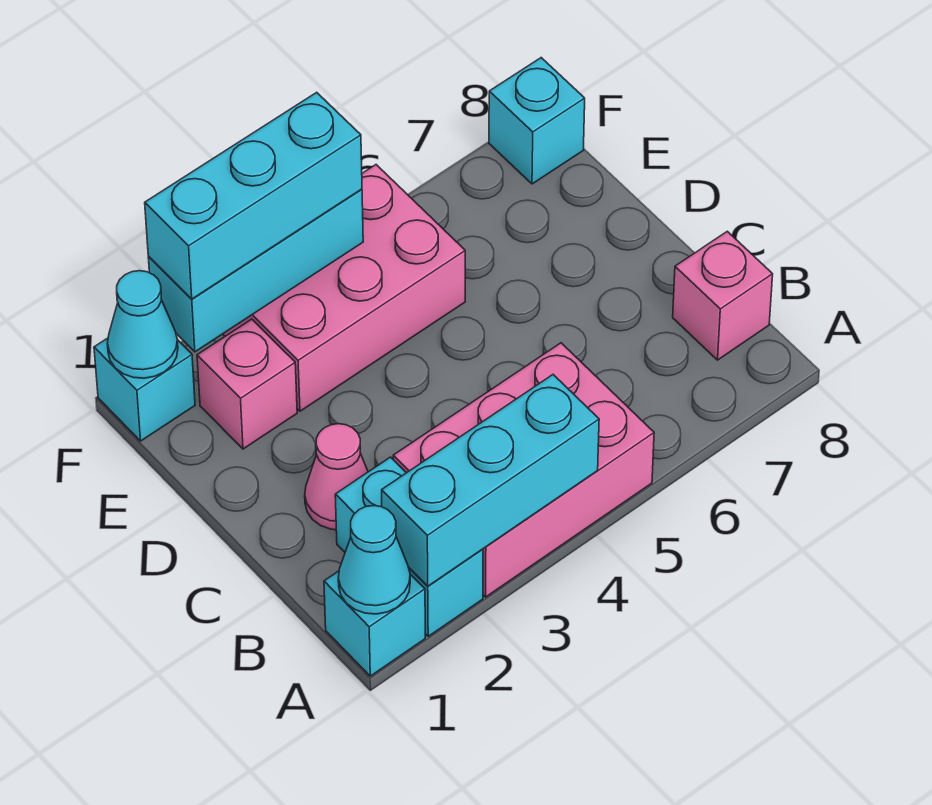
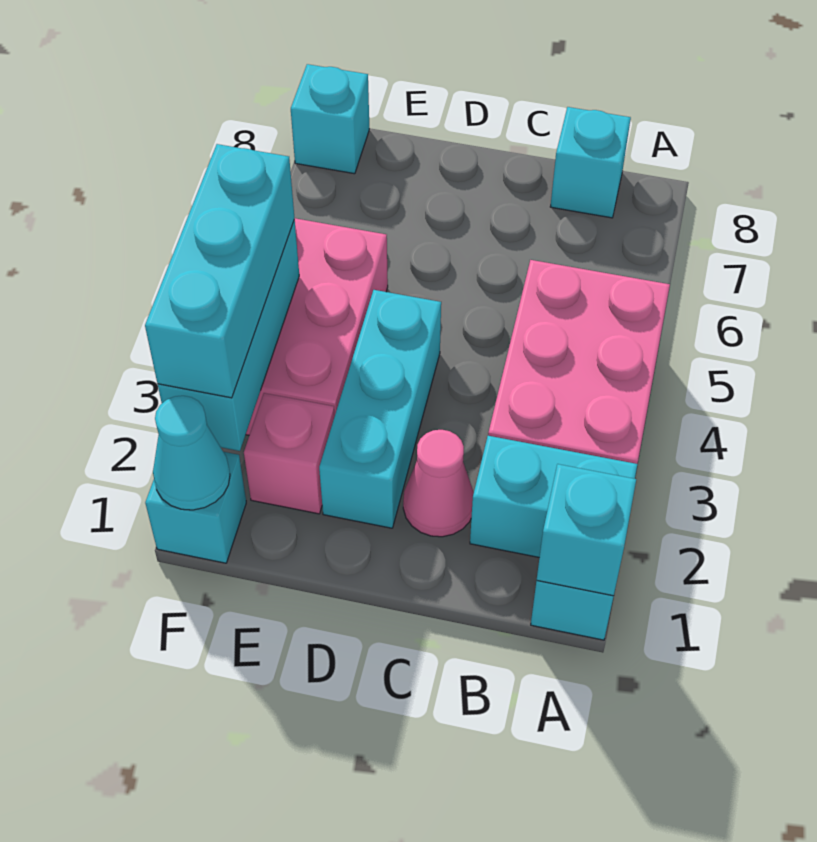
cyan cone A1 level 2 -> cyan brick A1 level 2
cyan brick A2:A4 level 2 -> cyan brick D2:D4 level 1
pink brick B8 level 1 -> cyan brick B8 level 1

